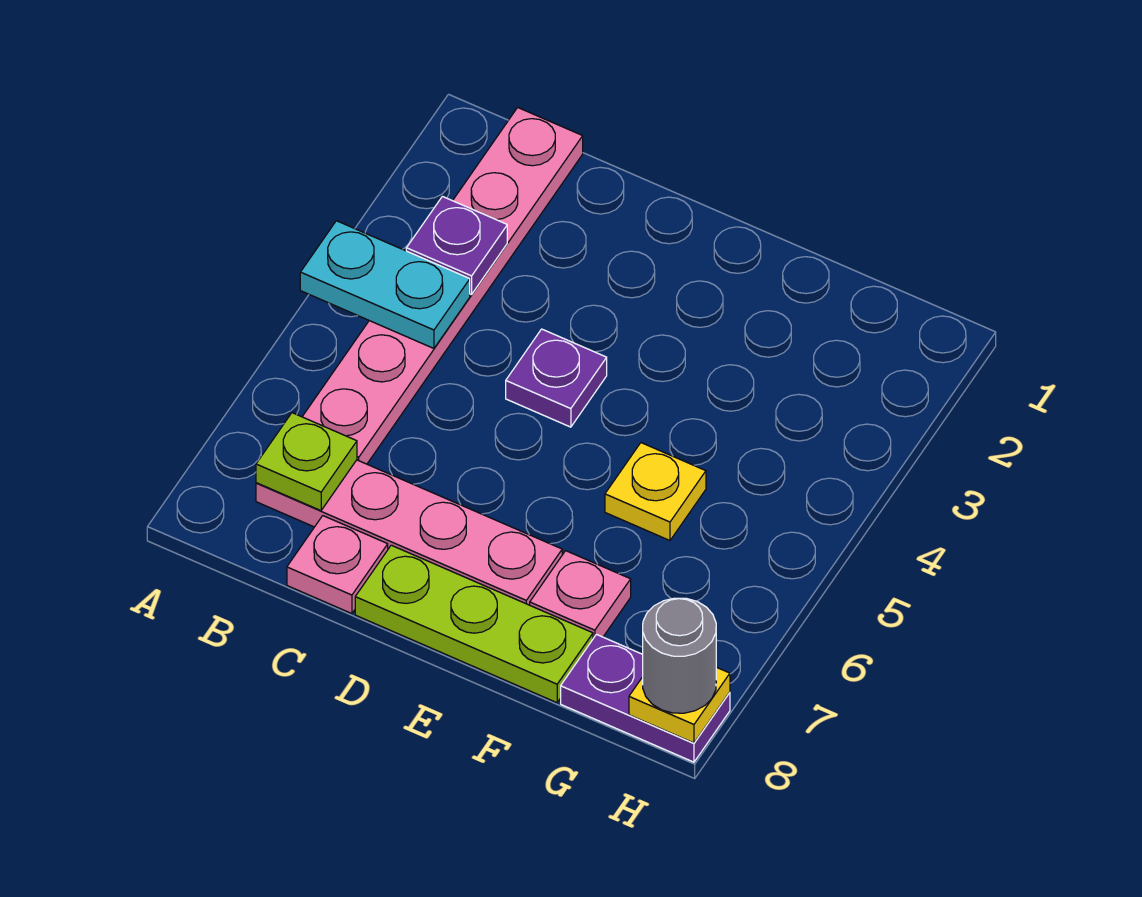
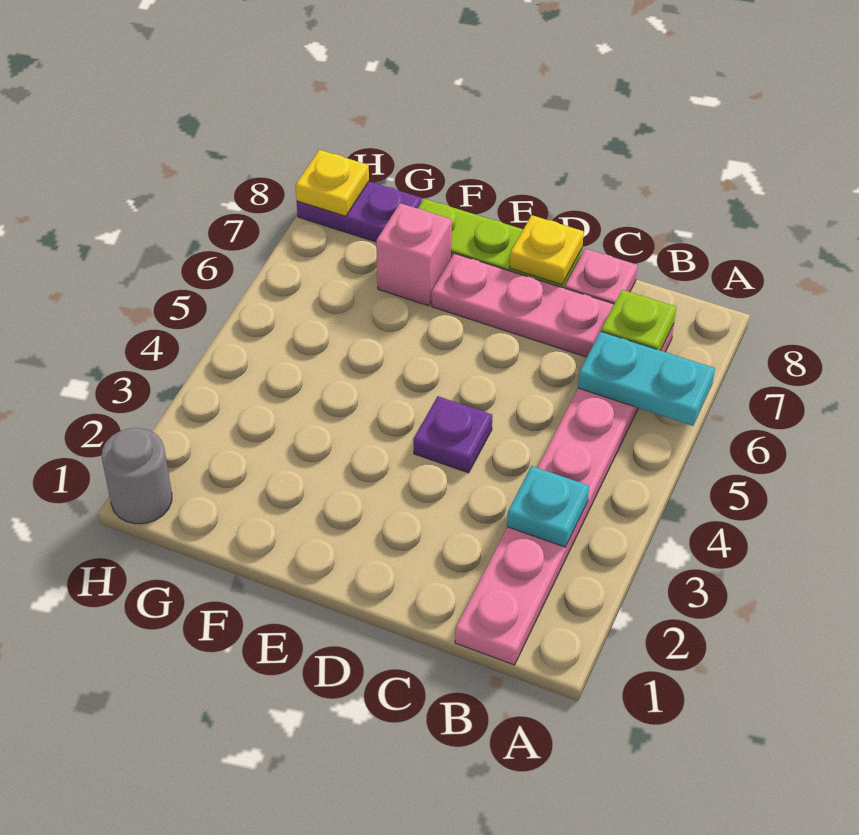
cyan plate A4:B4 level 2 -> cyan plate A6:B6 level 2
purple plate B3 level 2 -> cyan plate B3 level 2
yellow plate F5 level 1 -> yellow plate D8 level 2
pink plate F7 level 1 -> pink brick F7 level 1
grey round brick H8 level 3 -> grey round brick H1 level 1

